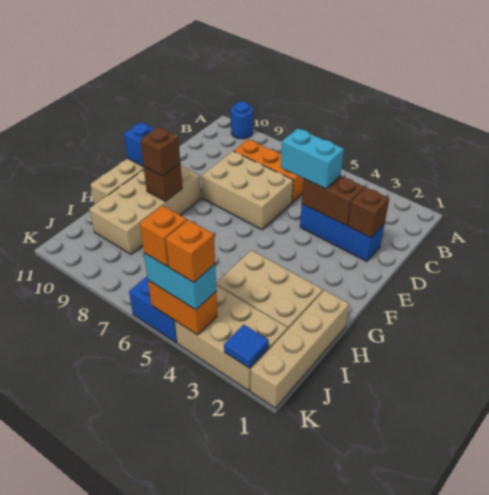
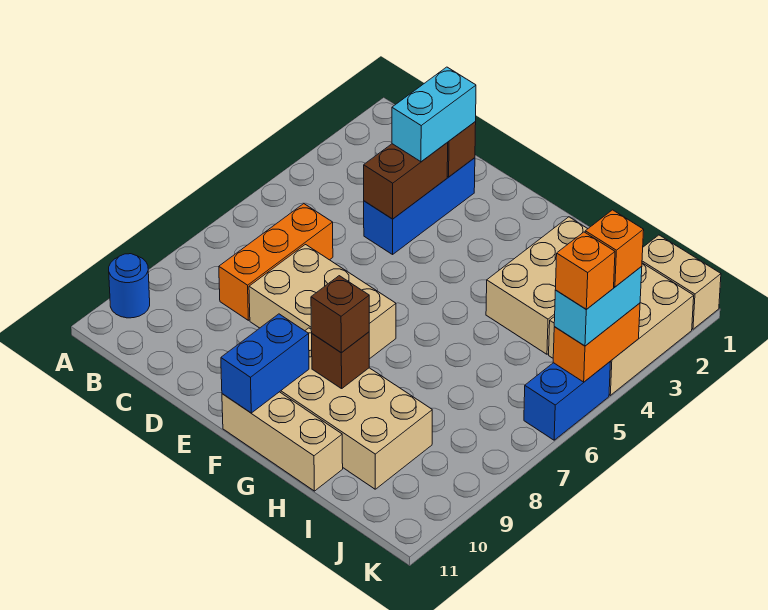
cyan brick D4:D5 level 3 -> cyan brick D2:D3 level 3
tan brick D6:E8 level 1 -> tan brick D7:F8 level 1
tan brick H1:K1 level 1 -> tan brick J1:K1 level 1
blue tile K2 level 2 -> none

